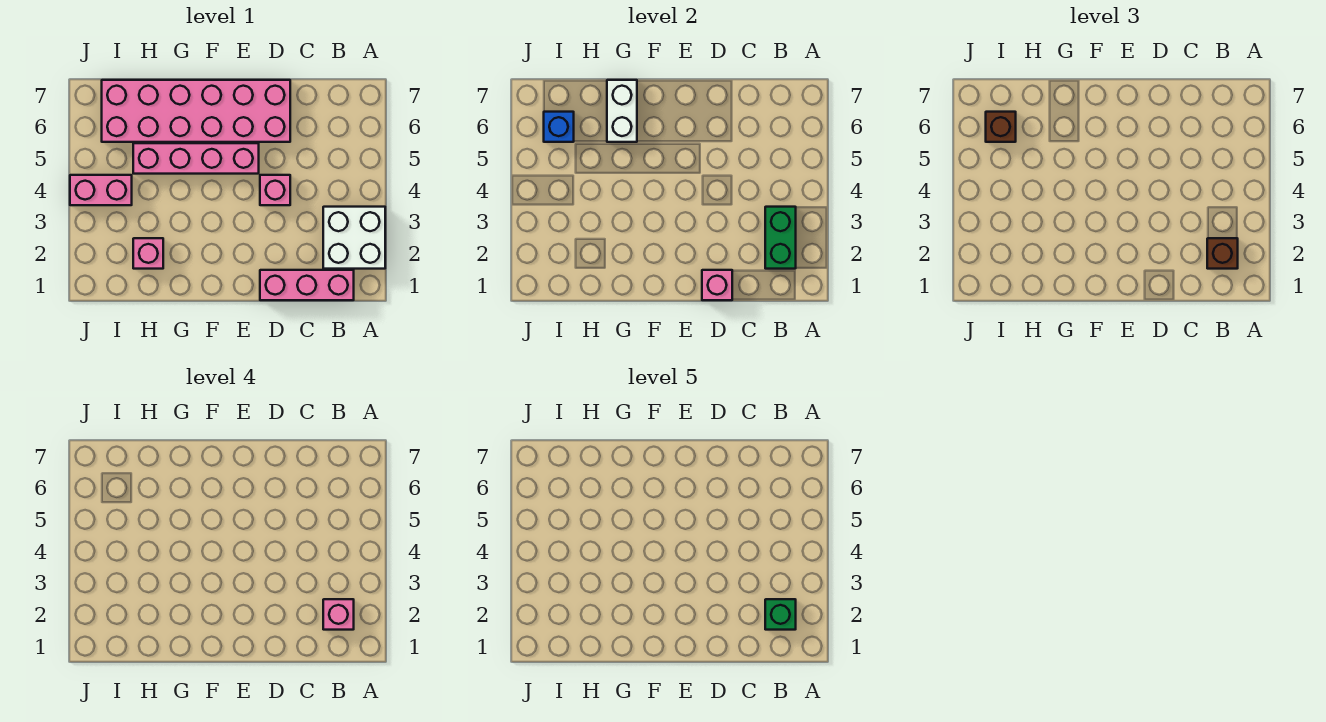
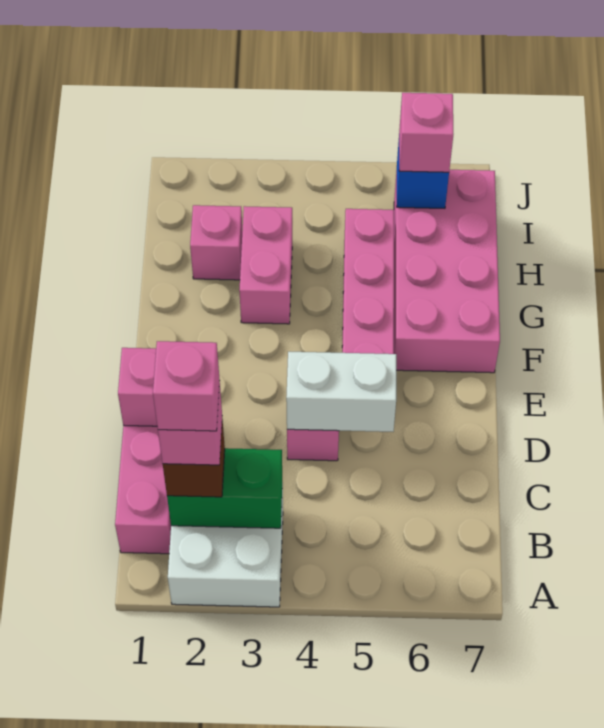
green brick B2 level 5 -> pink brick B2 level 5
pink brick D6:I7 level 1 -> pink brick F6:I7 level 1
white brick G6:G7 level 2 -> white brick D4:D5 level 2
pink brick I4:J4 level 1 -> pink brick G3:H3 level 1
brown brick I6 level 3 -> pink brick I6 level 3

